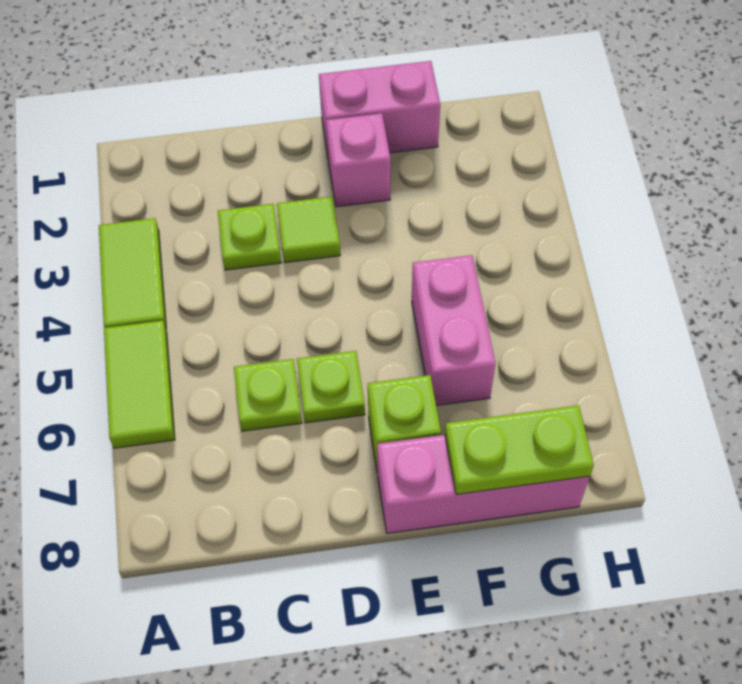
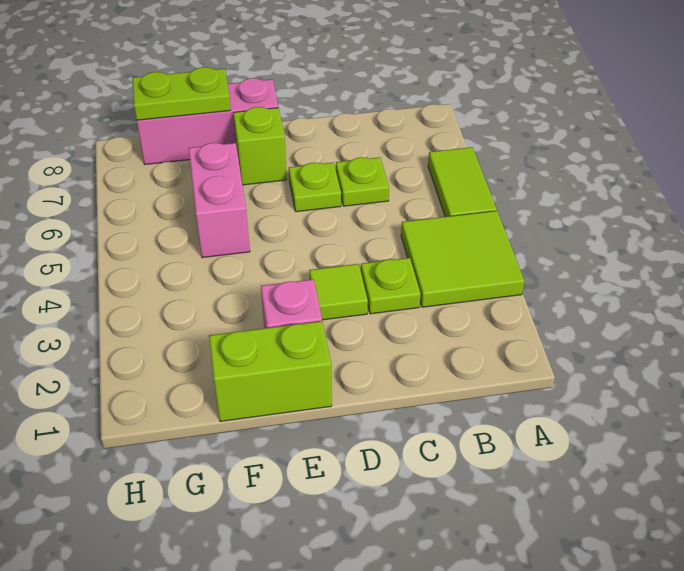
lime tile A3:A4 level 1 -> lime tile A3:B4 level 1
pink brick E1:F1 level 1 -> lime brick E1:F1 level 1

